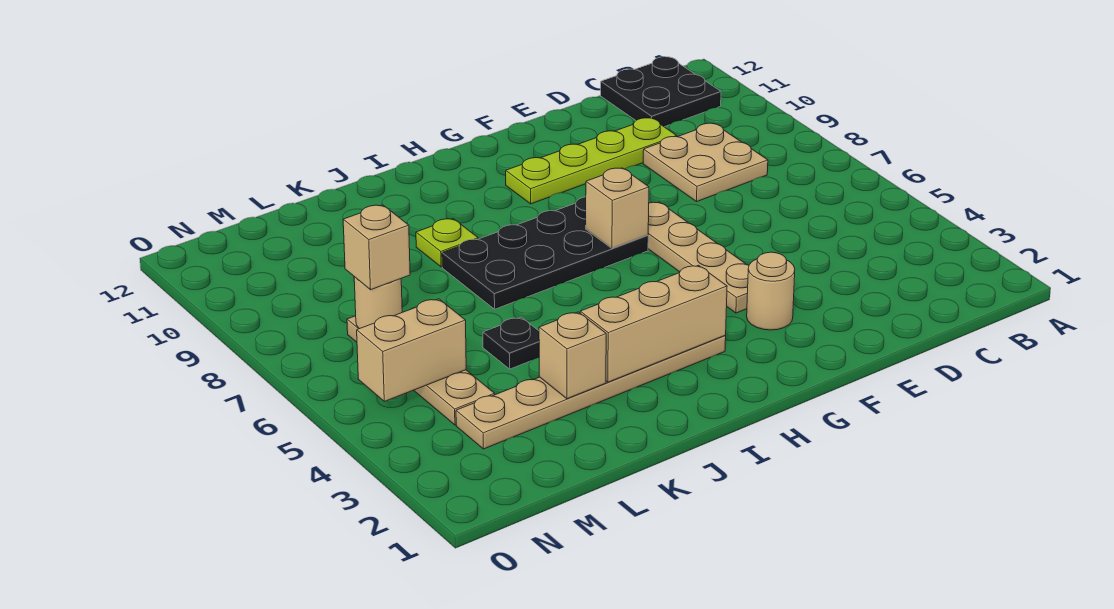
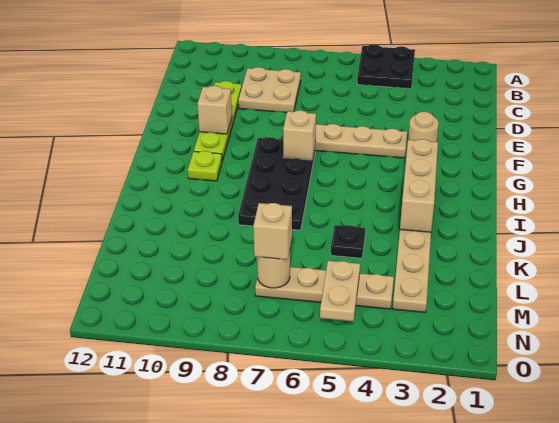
black plate B11:C12 level 1 -> black plate A4:B5 level 1
lime plate J9 level 1 -> lime plate H10 level 1
tan brick K3 level 2 -> tan brick F10 level 2
tan brick M5:N5 level 2 -> tan plate M5:N5 level 2

